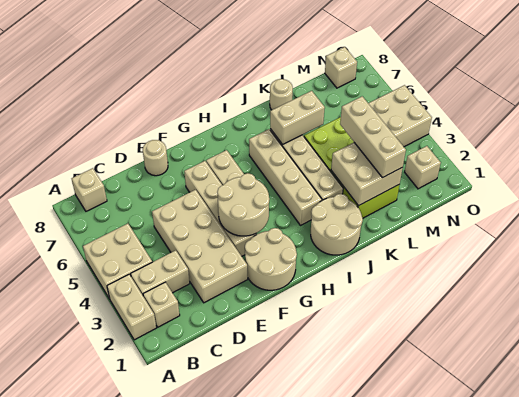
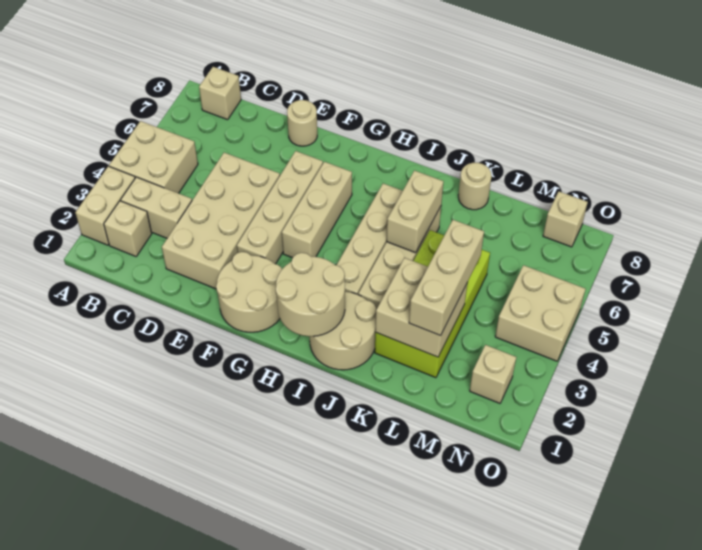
tan round brick F3:G4 level 2 -> tan round brick H1:I2 level 2
tan brick J6:K6 level 2 -> tan brick J5:J6 level 2

